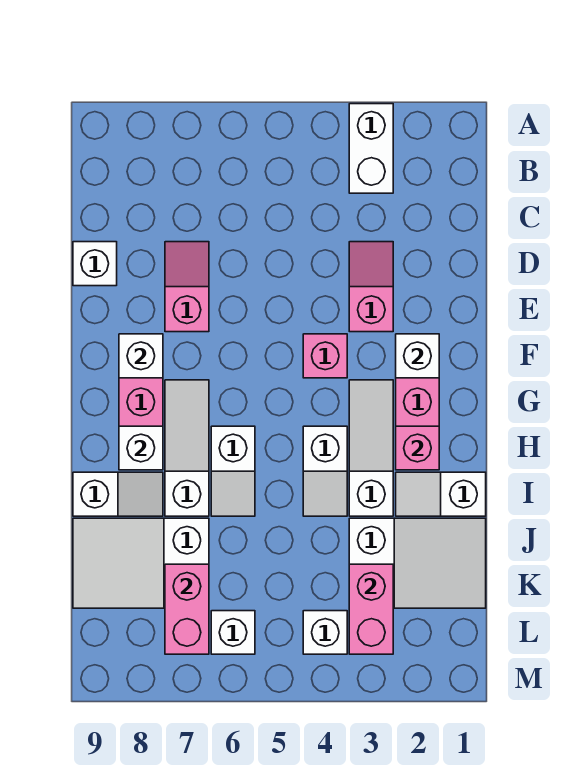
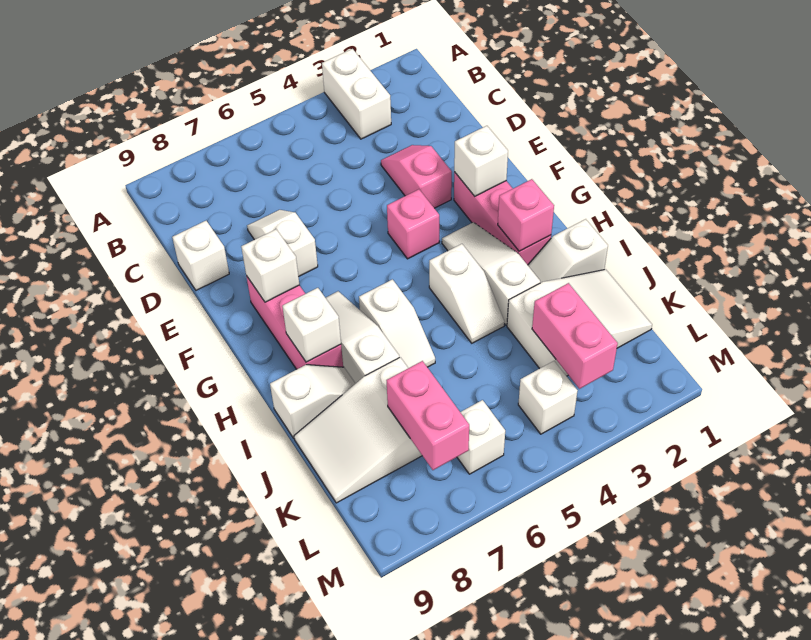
pink slope D7:E7 level 1 top E -> white slope D7:E7 level 1 top E

